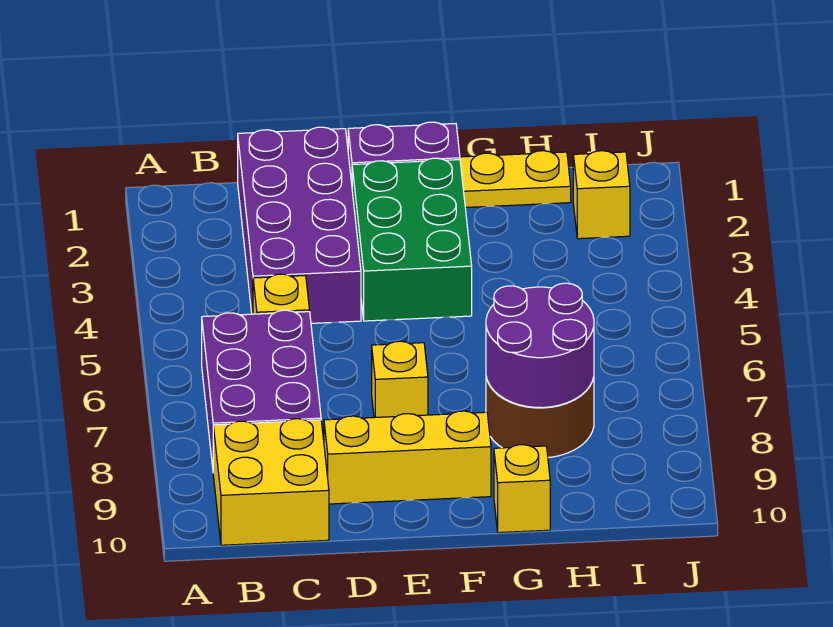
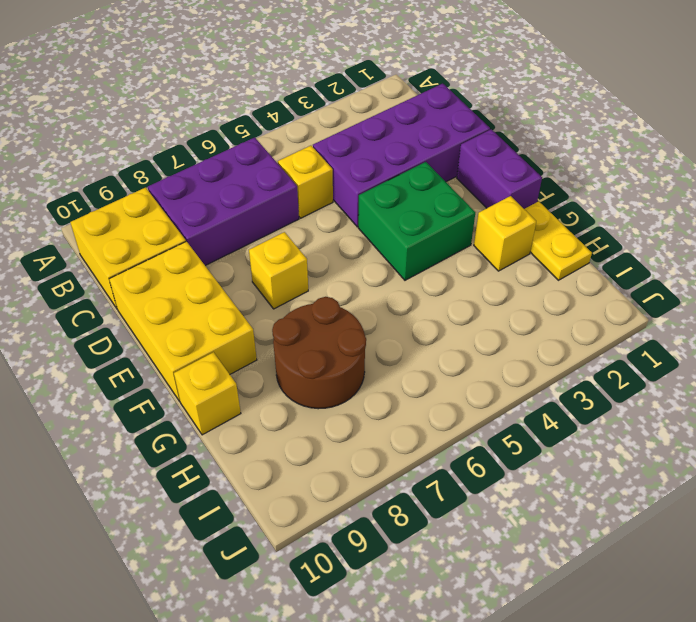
yellow brick D9:F9 level 1 -> yellow brick D9:F10 level 1
green brick E2:F4 level 1 -> green brick E3:F4 level 1
purple round brick G7:H8 level 2 -> none
yellow brick I2 level 1 -> yellow brick G2 level 1

